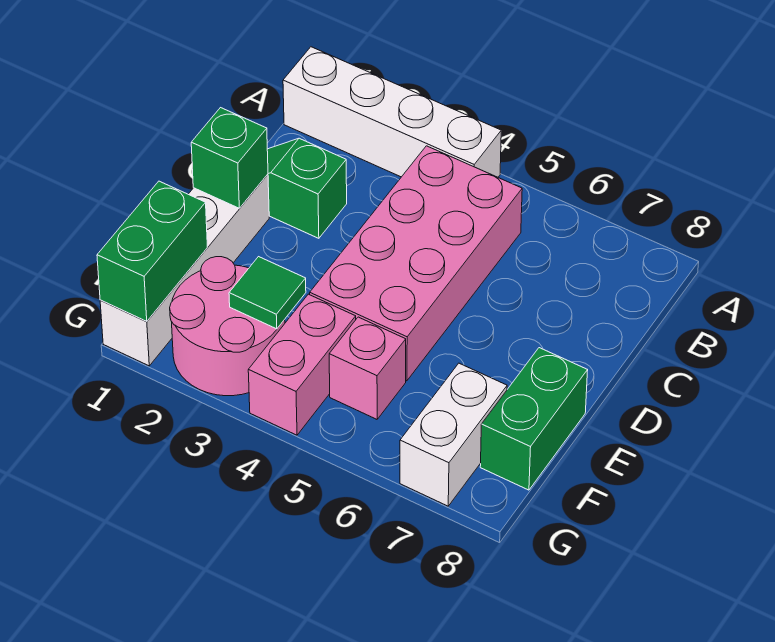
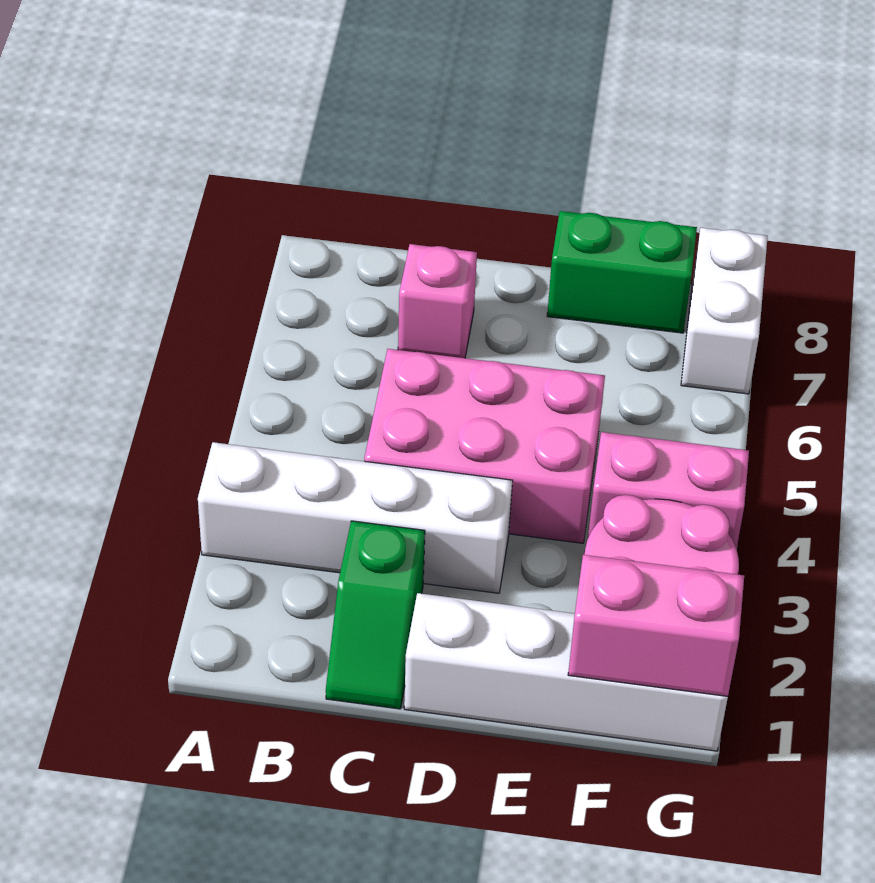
white brick A1:A4 level 1 -> white brick A3:D3 level 1
pink brick B4:E5 level 1 -> pink brick C4:E5 level 1
green brick D1 level 2 -> none
green brick F1:G1 level 2 -> pink brick F1:G1 level 2
green tile F3 level 2 -> none
pink brick F5 level 1 -> pink brick C7 level 1
white brick F7:G7 level 1 -> white brick G7:G8 level 1

